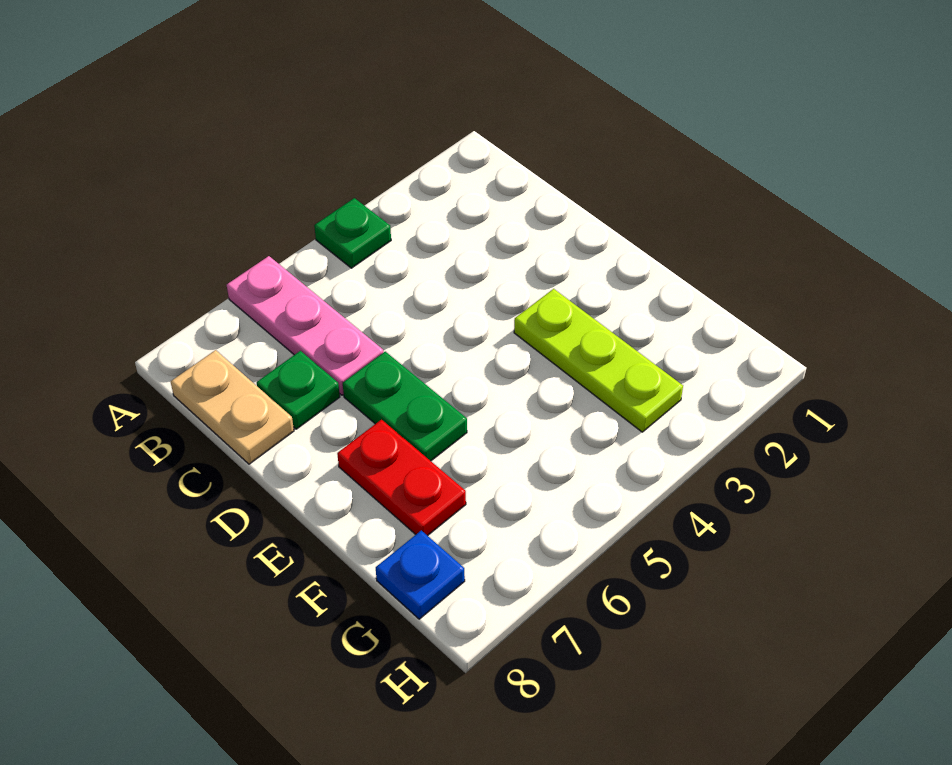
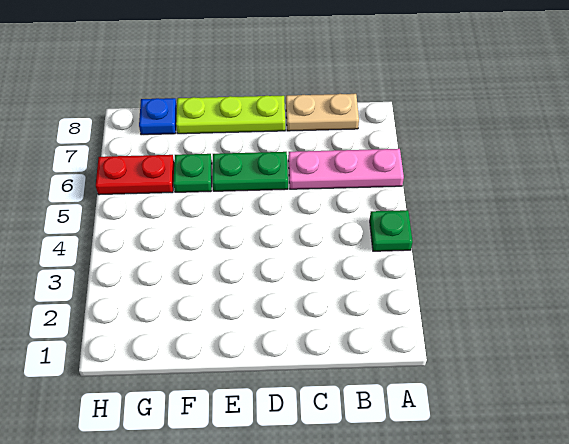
green plate C7 level 1 -> green plate F6 level 1
lime plate E3:G3 level 1 -> lime plate D8:F8 level 1
red plate E7:F7 level 1 -> red plate G6:H6 level 1

